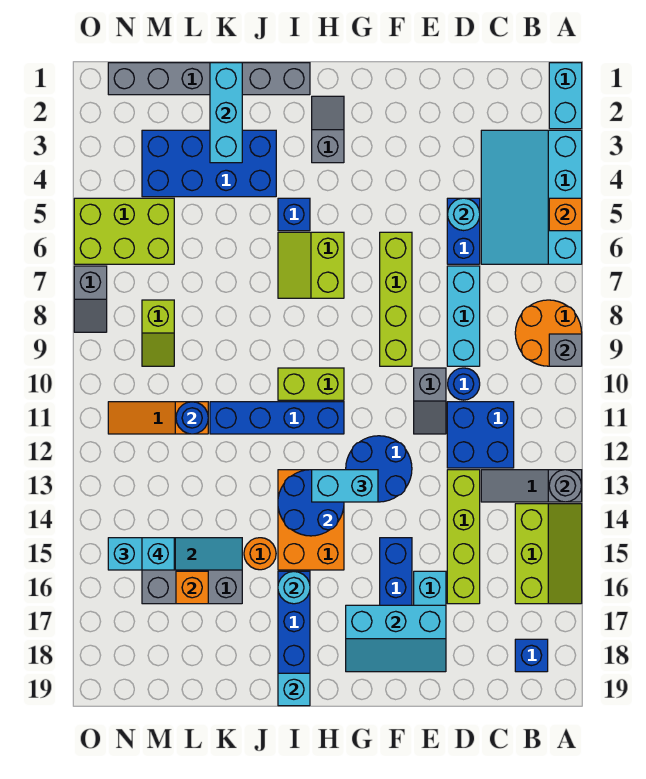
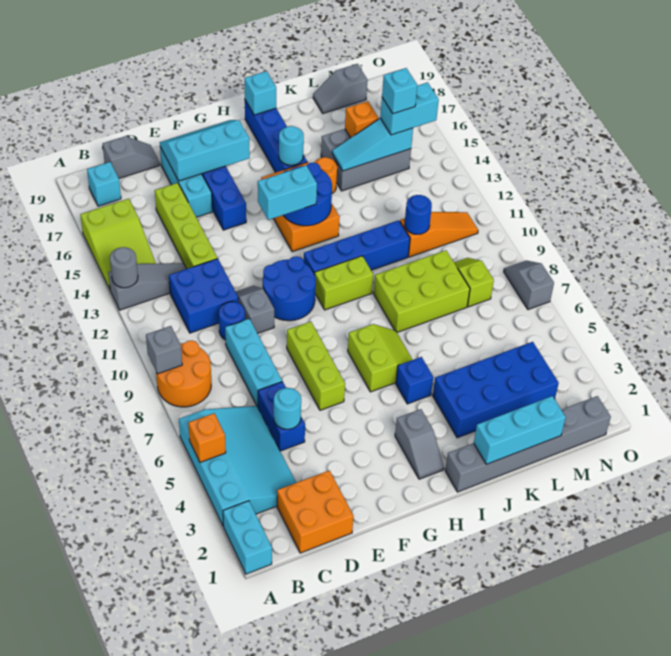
lime slope A14:B16 level 1 top B -> lime slope A14:B16 level 1 top 16
blue brick B18 level 1 -> cyan brick B18 level 1
none -> orange brick C1:D2 level 1
none -> grey slope C19:D19 level 1 top C
lime brick F6:F9 level 1 -> lime brick F6:F8 level 1
blue round brick F12:G13 level 1 -> blue round brick F10:G11 level 1
cyan brick K1:K3 level 2 -> cyan brick J1:L1 level 2
none -> grey slope L19:M19 level 1 top M
lime brick M5:O6 level 1 -> lime brick J8:L9 level 1

